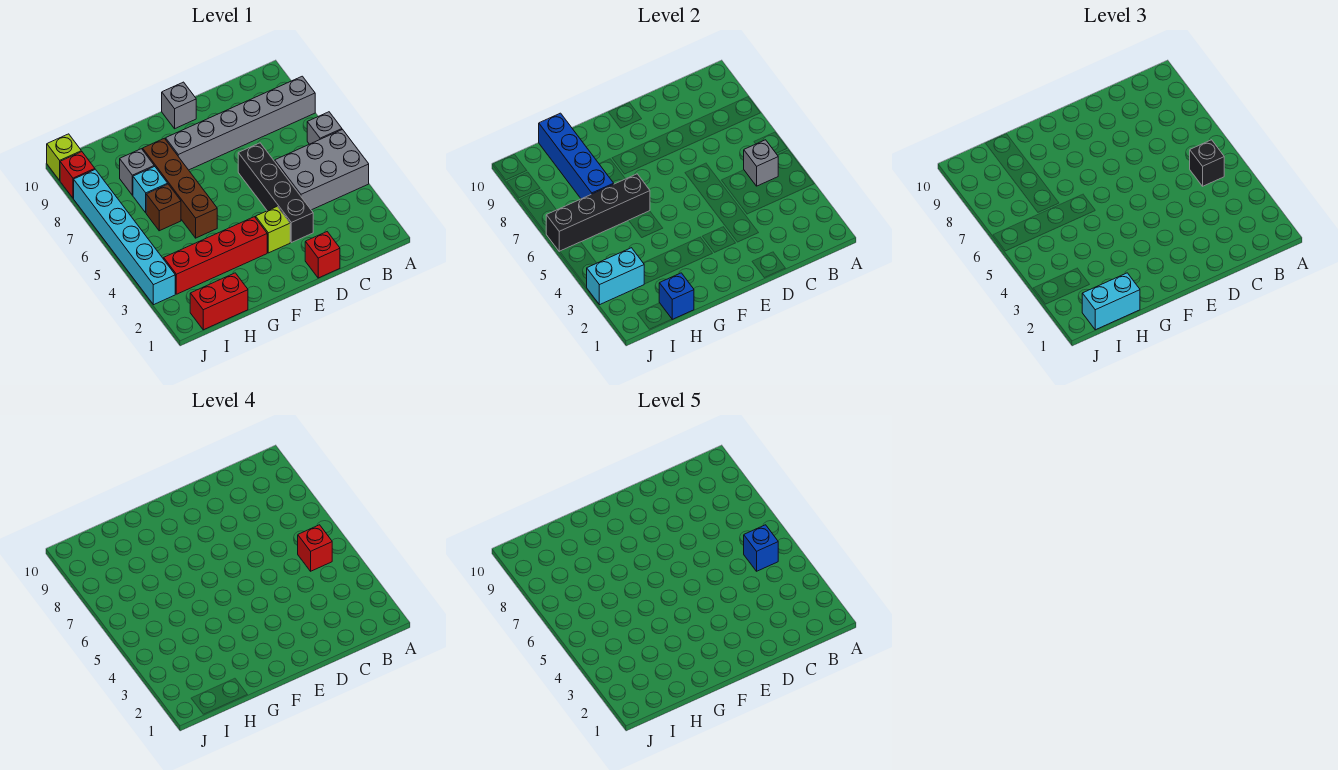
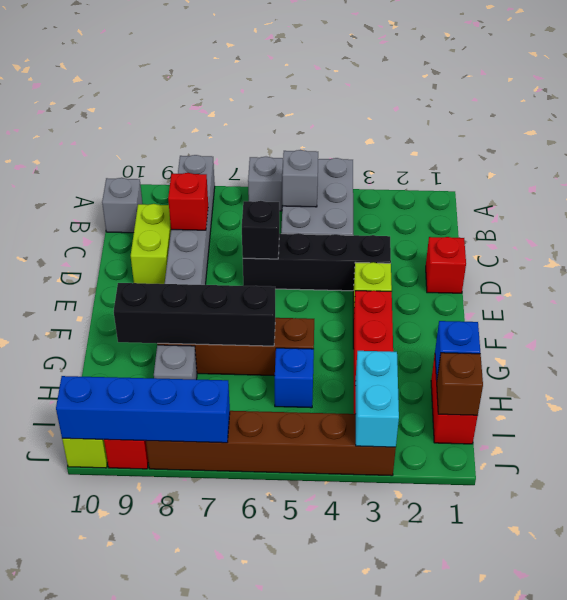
black brick B5 level 3 -> black brick D6 level 2
red brick B5 level 4 -> red brick C8 level 2
blue brick B5 level 5 -> blue brick H5 level 1
none -> lime brick C9:D9 level 1
grey brick E10 level 1 -> grey brick B10 level 1
black brick G6:J6 level 2 -> black brick G6:G9 level 2
cyan brick H1:I1 level 3 -> none
brown brick H6 level 1 -> brown brick I1 level 2
cyan brick H7 level 1 -> none
blue brick H7:H10 level 2 -> blue brick J7:J10 level 2
cyan brick J3:J8 level 1 -> brown brick J3:J8 level 1

